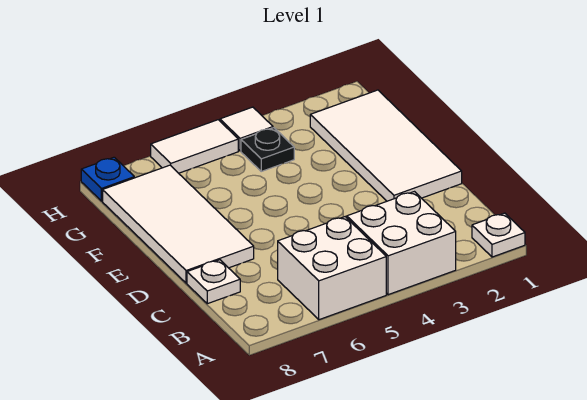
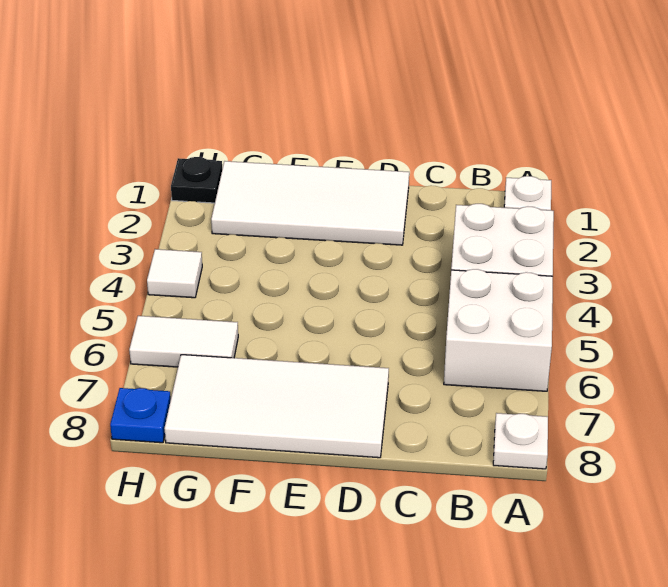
white plate C8 level 1 -> white plate A8 level 1
black plate G4 level 1 -> black plate H1 level 1
white tile H5:H6 level 1 -> white tile G6:H6 level 1

